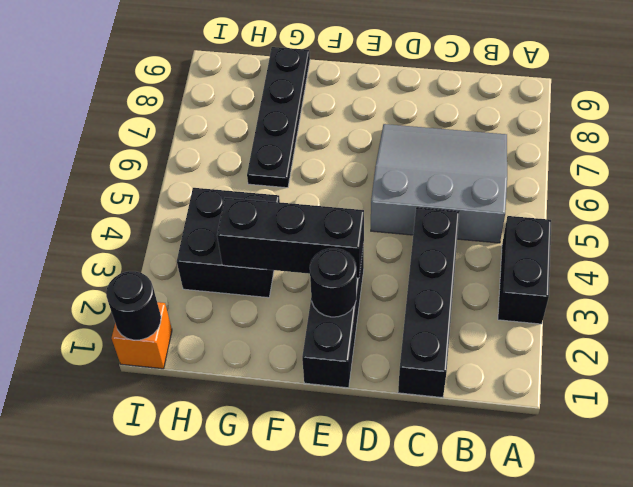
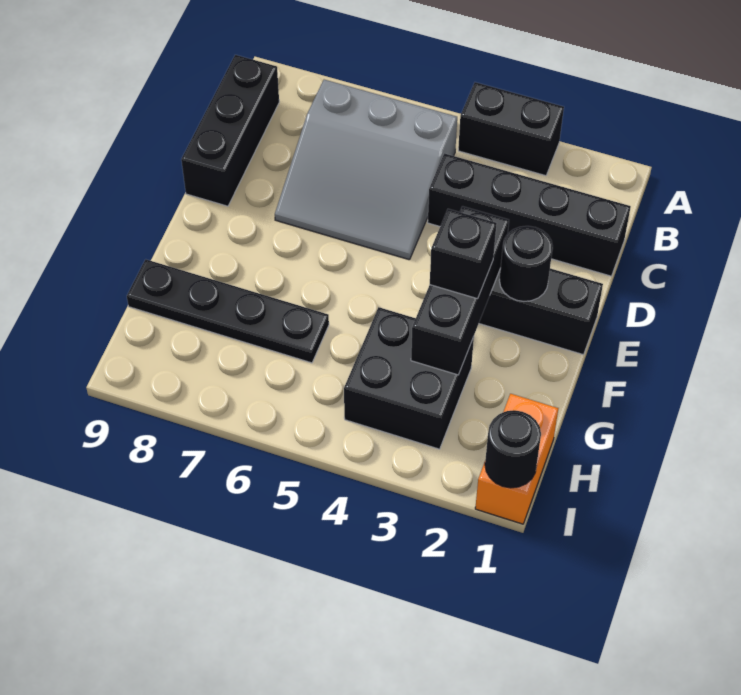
grey slope B5:D7 level 1 top 5 -> grey slope B5:D7 level 1 top B
none -> black brick B9:D9 level 1
none -> black brick F3 level 3
orange brick I1 level 1 -> orange brick H1:I1 level 1

